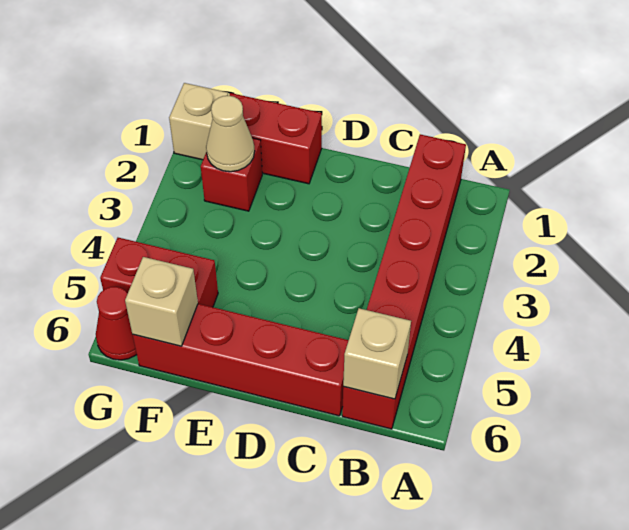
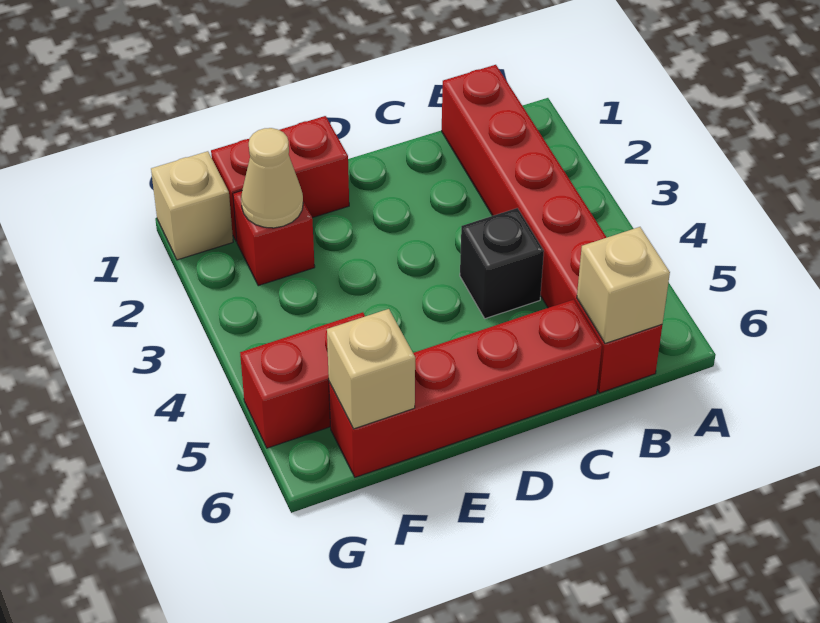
none -> black brick C4 level 1
red cone G6 level 1 -> none

